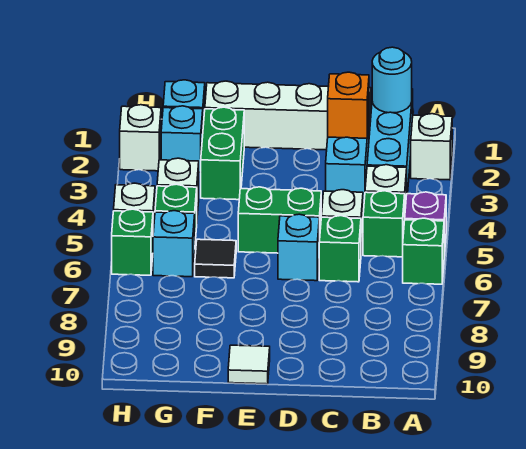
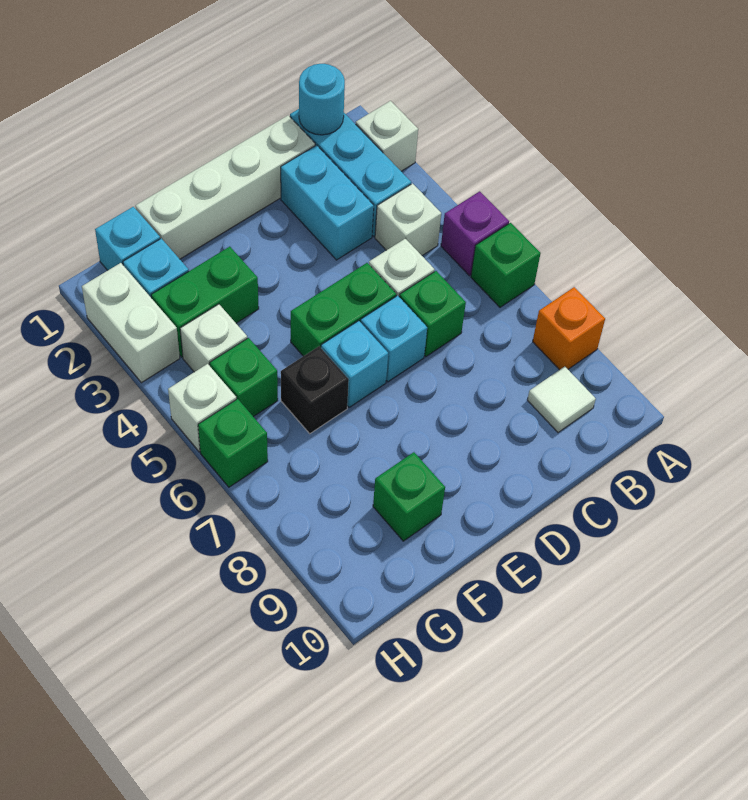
green brick B5 level 1 -> green brick F9 level 1
orange brick C2 level 2 -> orange brick A8 level 1
white tile E10 level 1 -> white tile B9 level 1
green brick F2:F3 level 1 -> green brick F3:G3 level 1
black tile F6 level 1 -> black brick F6 level 1
cyan brick G6 level 1 -> cyan brick E6 level 1
white brick H2 level 1 -> white brick H2:H3 level 1

